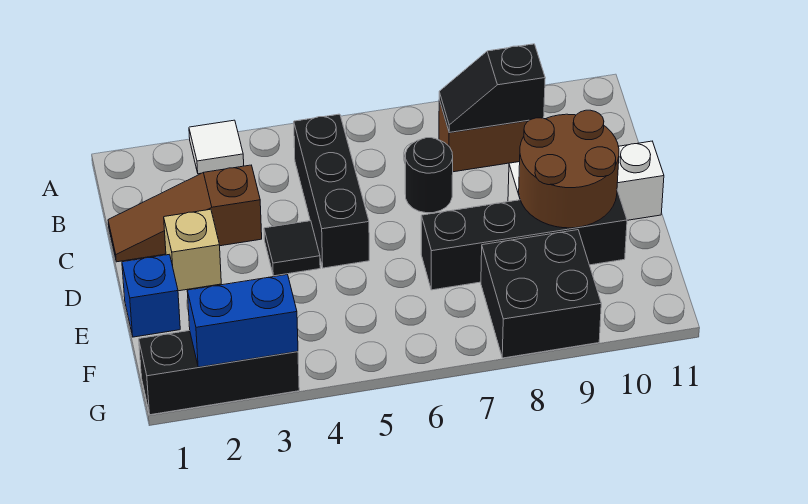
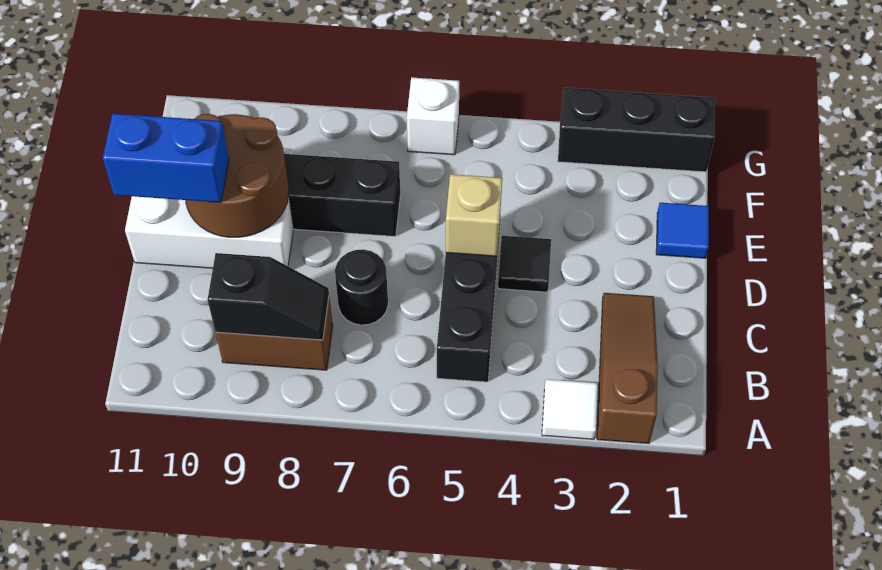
brown slope C1:C3 level 1 top 3 -> brown slope A2:C2 level 1 top A
tan brick D2 level 1 -> tan brick D5 level 2
blue brick E1 level 1 -> blue tile E1 level 1
black brick F8:G9 level 1 -> none
blue brick G2:G3 level 2 -> blue brick D10:D11 level 3
none -> white brick G6 level 1

